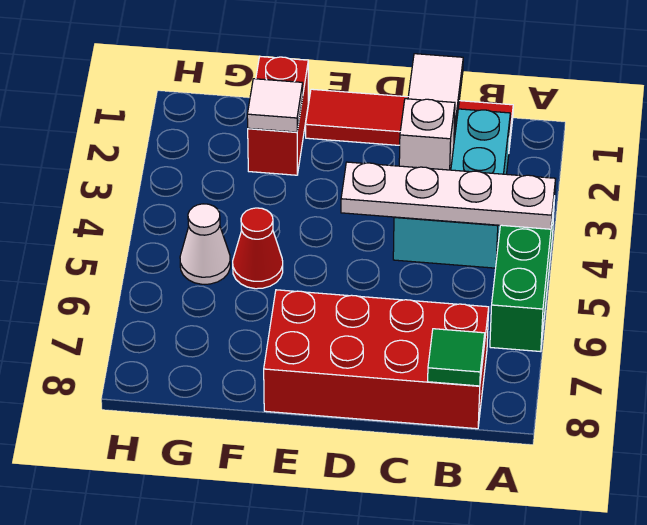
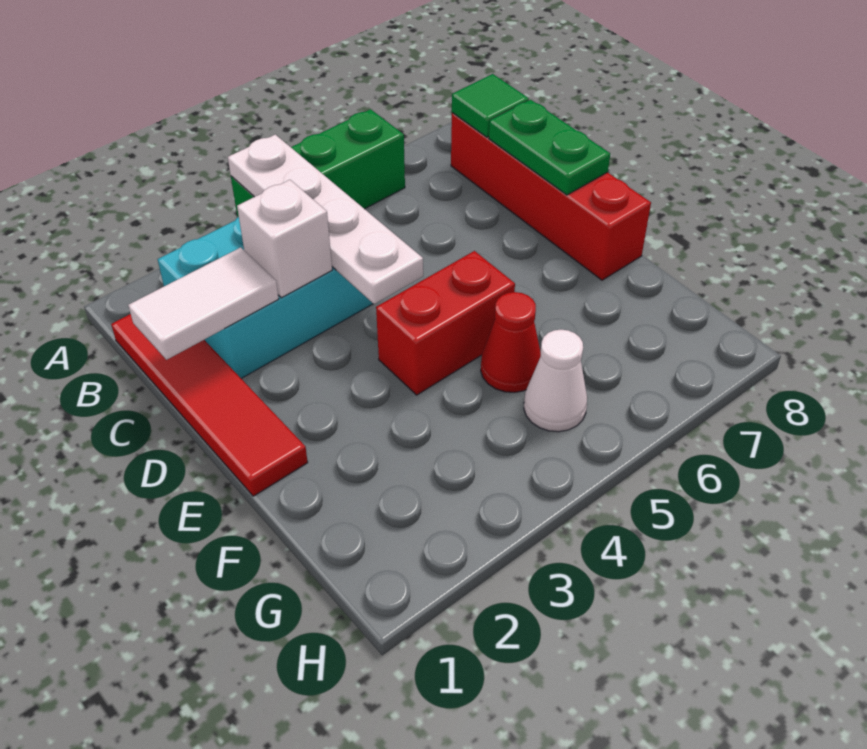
red brick B7:E8 level 1 -> red brick B8:E8 level 1
none -> green plate C8:D8 level 2
red brick F1:F2 level 1 -> red brick E4:E5 level 1
white tile F2 level 2 -> none

